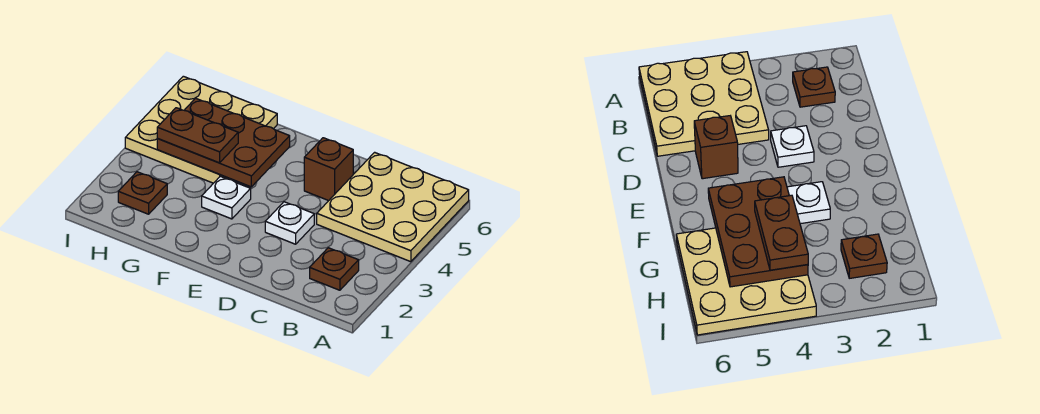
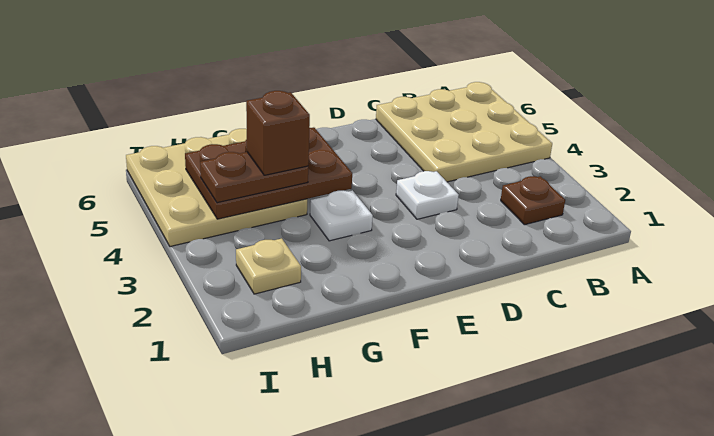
brown brick D5 level 1 -> brown brick G4 level 4
brown plate H2 level 1 -> tan plate H2 level 1

